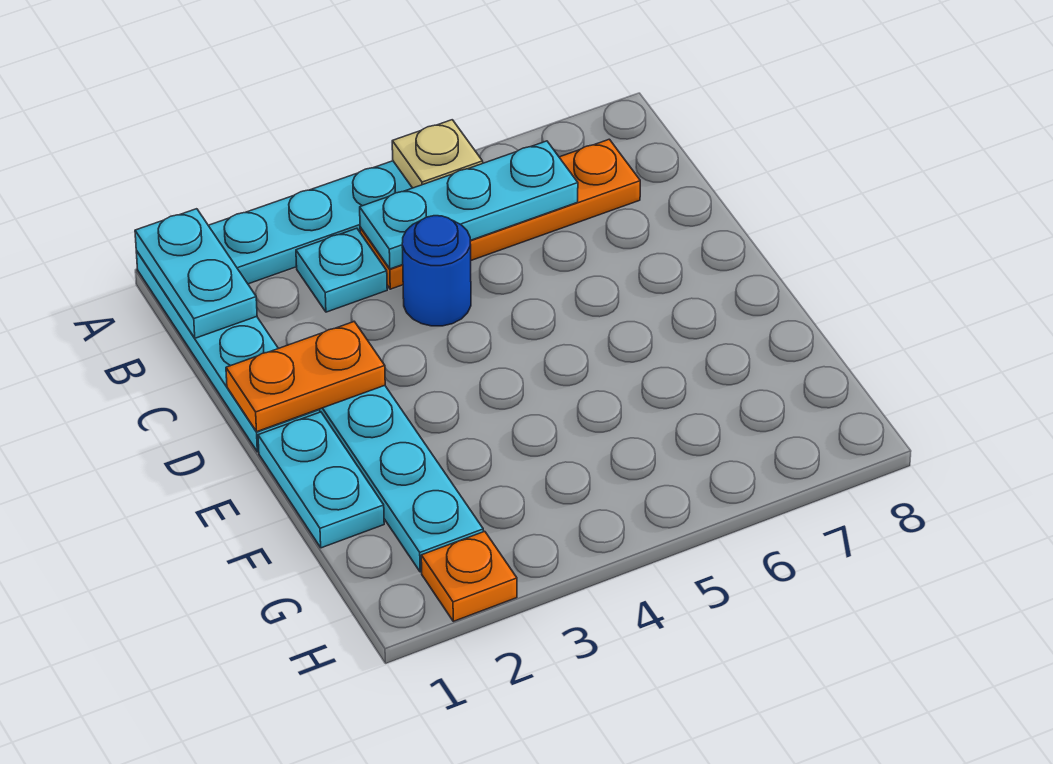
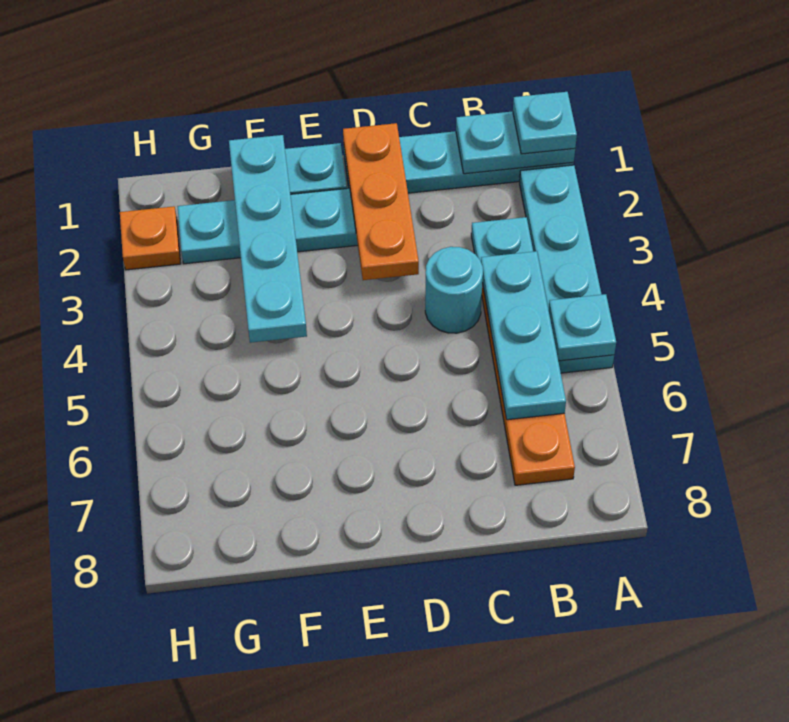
none -> cyan plate A1 level 3
tan plate A5 level 2 -> cyan plate A5 level 2
blue round brick C4 level 1 -> cyan round brick C4 level 1
orange plate D1:D2 level 2 -> orange plate D1:D3 level 2
none -> cyan plate F1:F4 level 2

